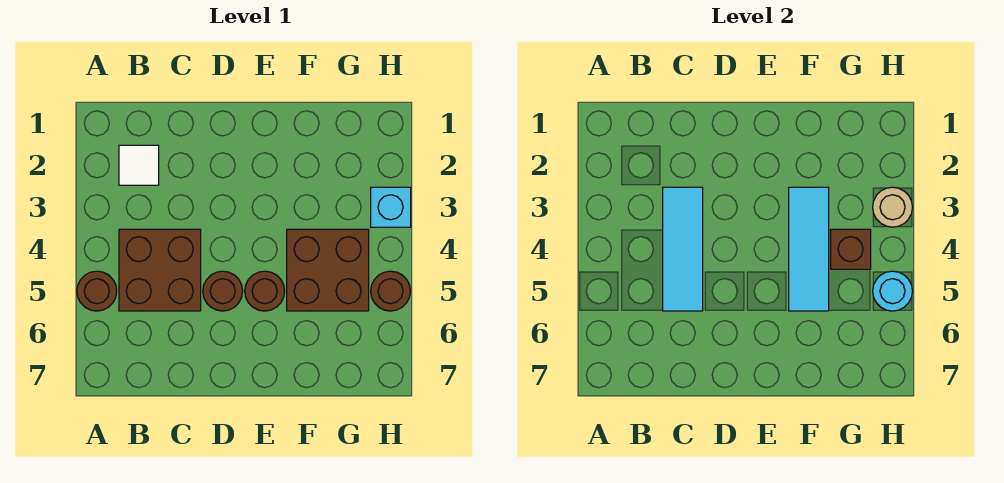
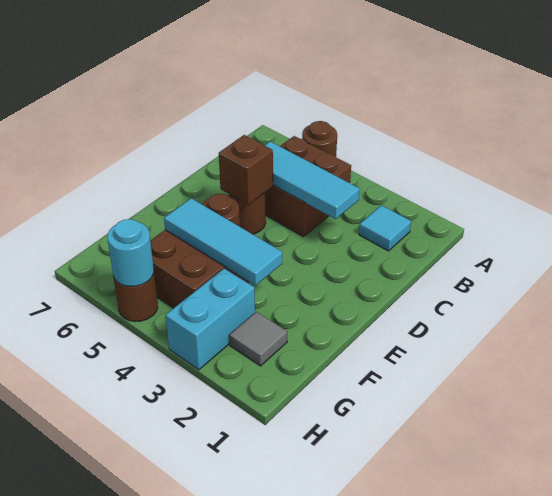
white tile B2 level 1 -> cyan tile B2 level 1
none -> grey tile G2 level 1
brown brick G4 level 2 -> brown brick D5 level 2
cyan brick H3 level 1 -> cyan brick G3:H3 level 1
tan round brick H3 level 2 -> none

